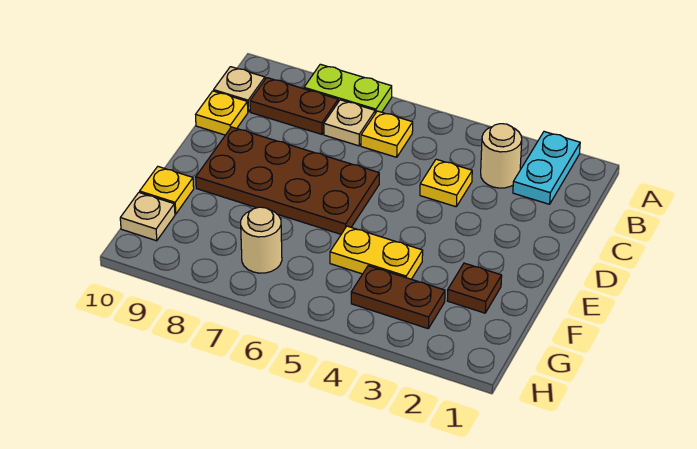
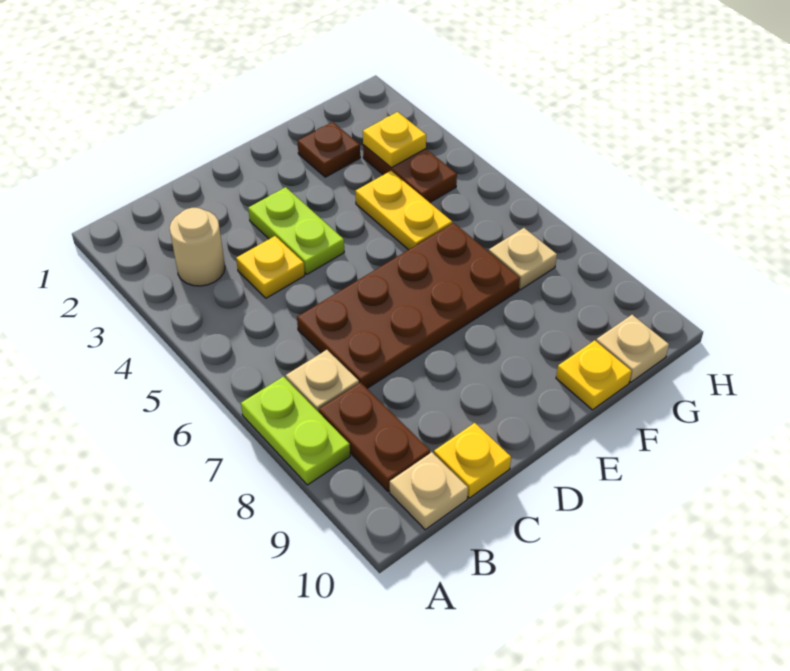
cyan plate A2:B2 level 1 -> none
yellow plate B6 level 1 -> yellow plate G3 level 2
none -> lime plate D3:D4 level 1
brown plate D6:E9 level 1 -> brown plate C6:F7 level 1
tan round brick G7 level 1 -> tan plate G7 level 1

